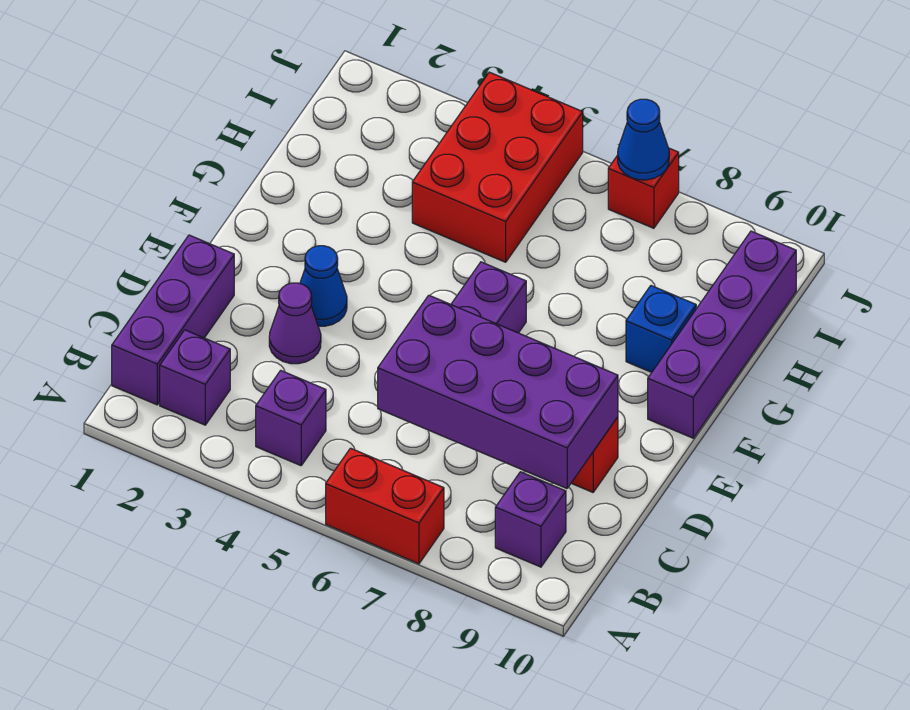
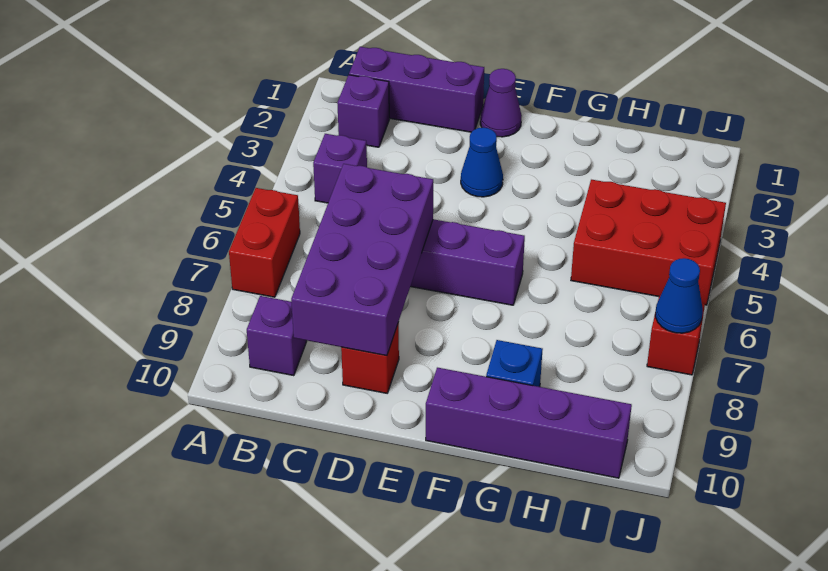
purple cone D3 level 1 -> purple cone E1 level 1

